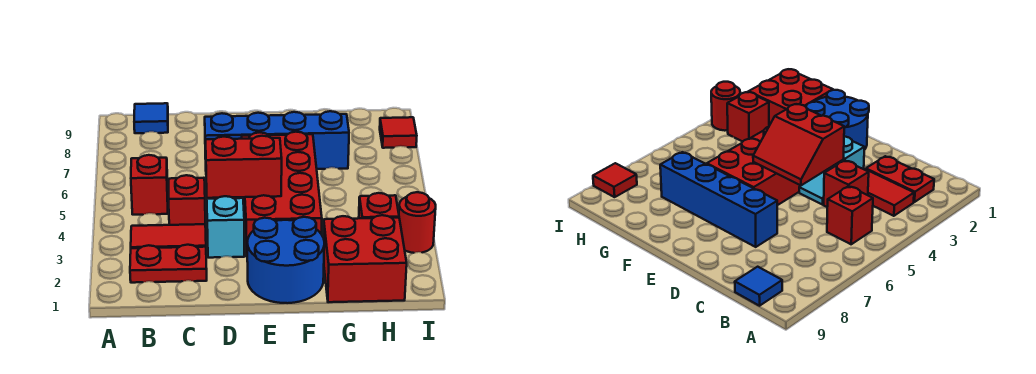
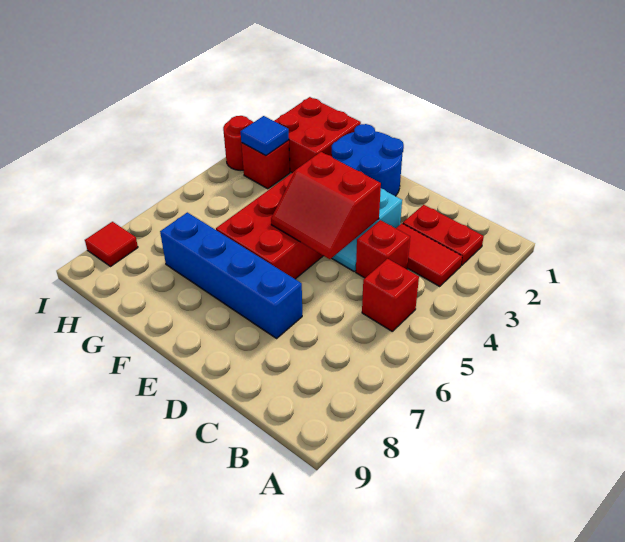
blue tile B9 level 1 -> blue tile H3 level 2

